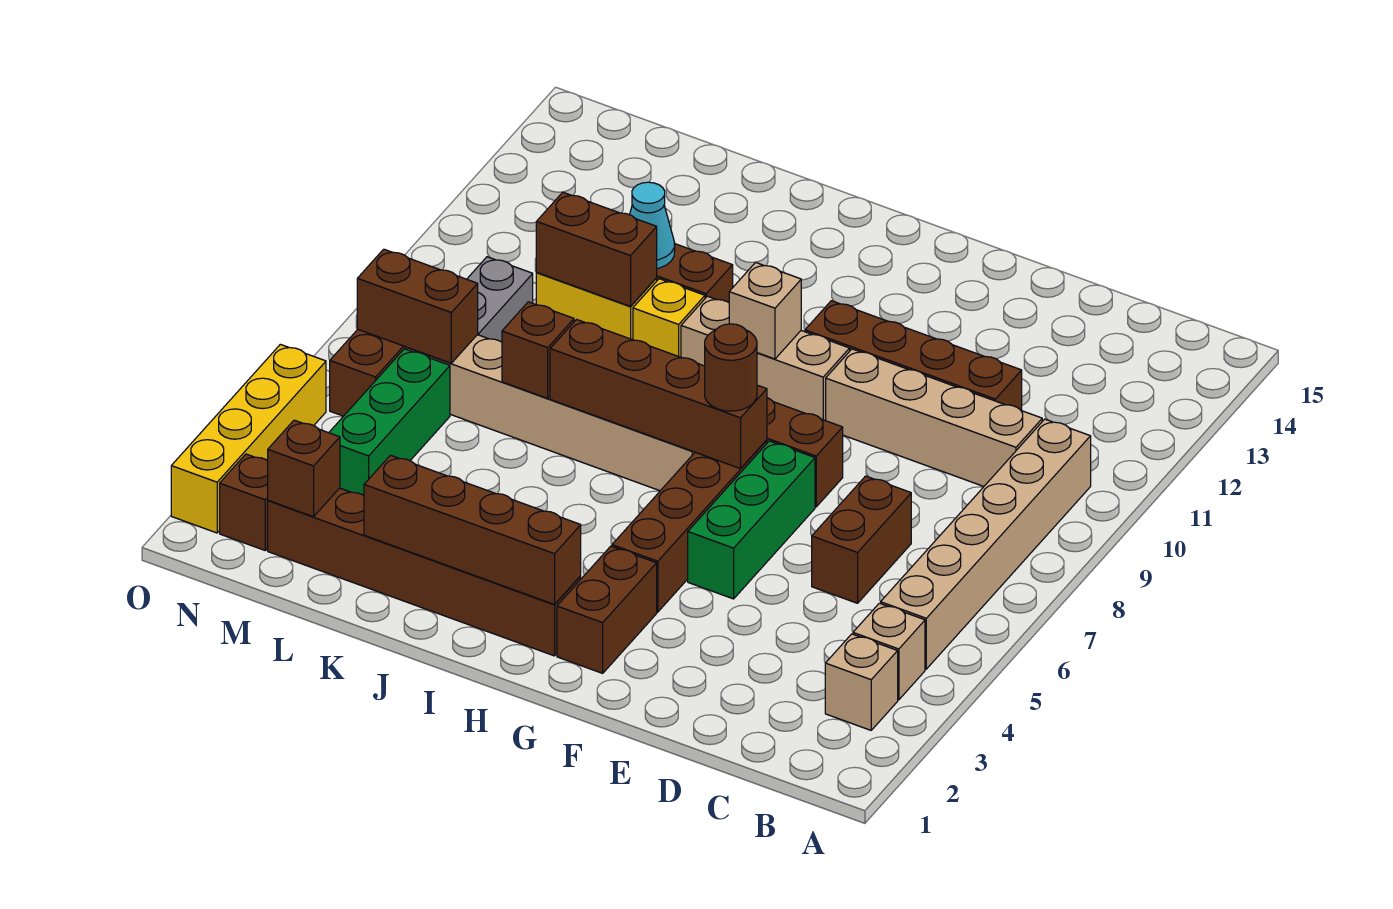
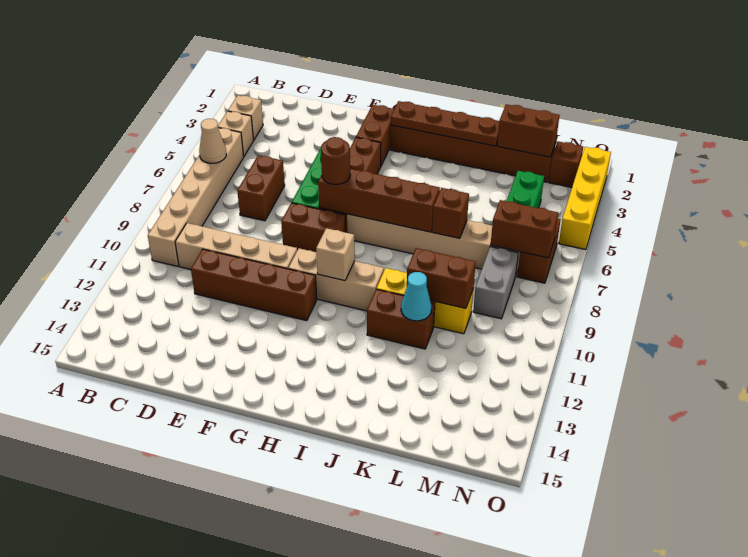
none -> tan cone B6 level 2
brown brick H2:K2 level 2 -> brown plate H2:K2 level 2
brown brick M2 level 2 -> brown brick L2:M2 level 2

